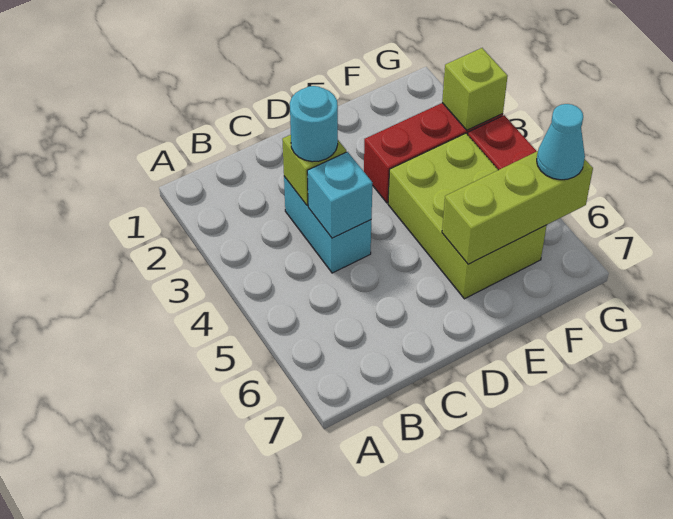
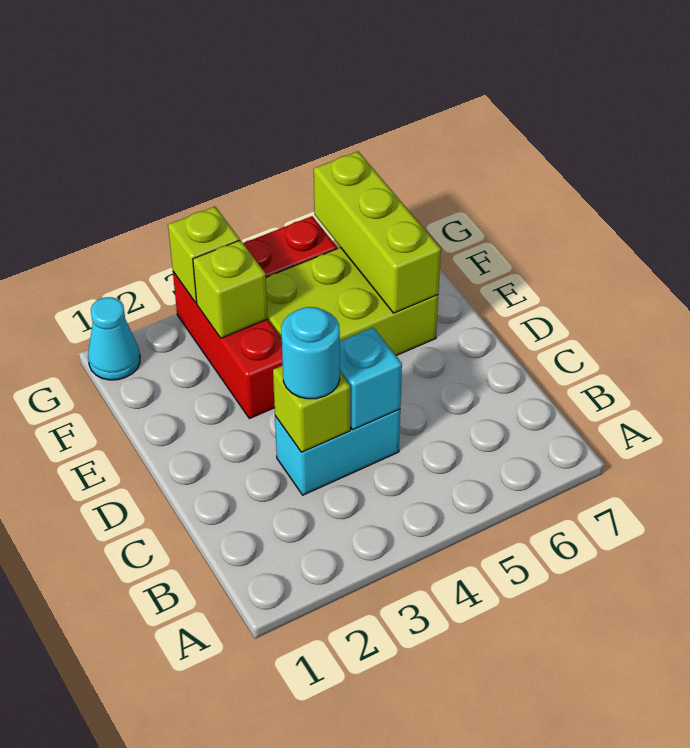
none -> lime brick F3 level 2
cyan cone G6 level 3 -> cyan cone G1 level 1

